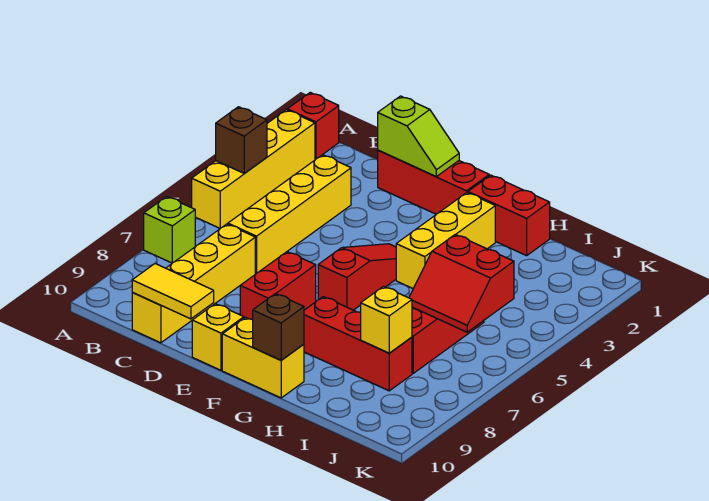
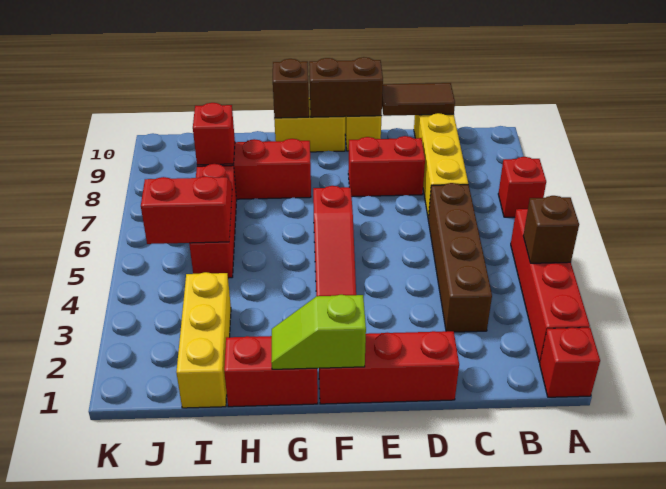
yellow brick A2:A5 level 1 -> red brick A2:A5 level 1
lime brick A7 level 1 -> red brick A7 level 1
yellow brick C3:C6 level 1 -> brown brick C3:C6 level 1
yellow tile C10:D10 level 2 -> brown tile C10:D10 level 2
lime slope D1:E1 level 2 top D -> lime slope F1:G1 level 2 top F
red brick E7:E8 level 1 -> red brick D8:E8 level 1
none -> brown brick E10:F10 level 2
yellow brick G2:G4 level 1 -> yellow brick I1:I3 level 1
yellow brick I8 level 2 -> red brick I8 level 2

